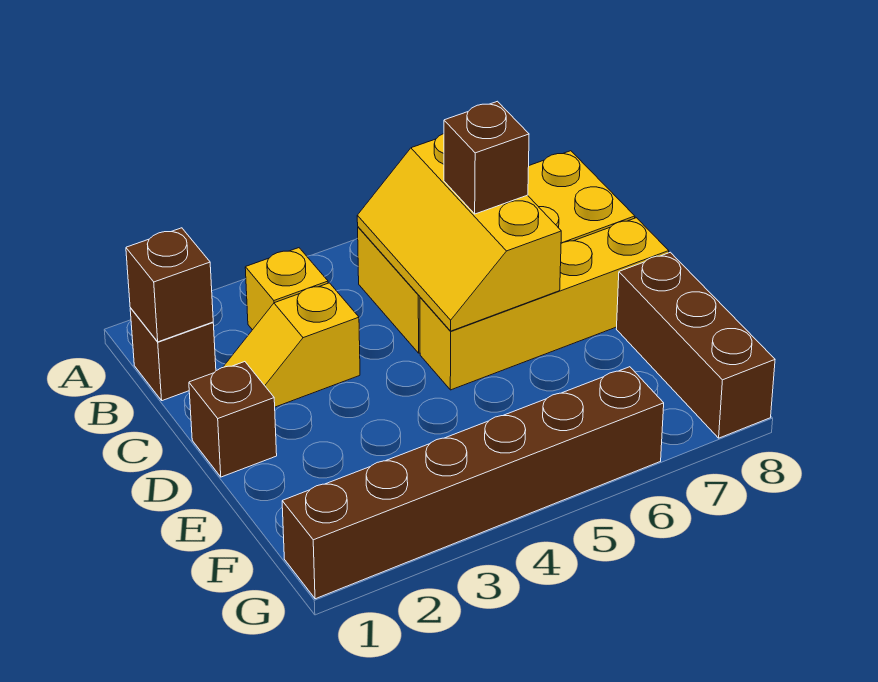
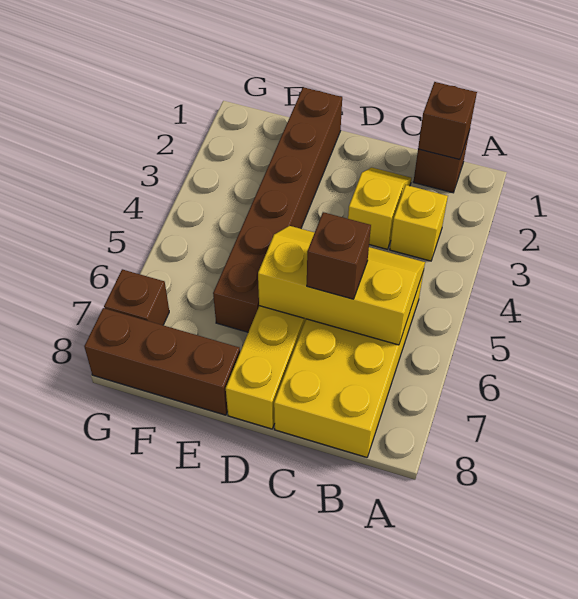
brown brick D1 level 1 -> brown brick G7 level 1
brown brick G1:G6 level 1 -> brown brick E1:E6 level 1

